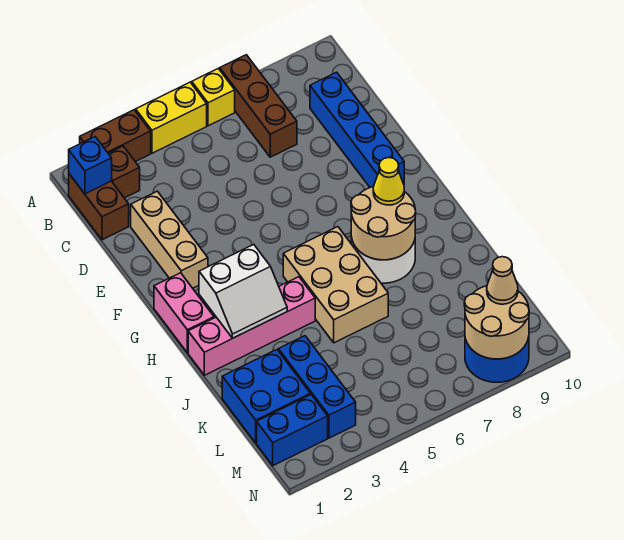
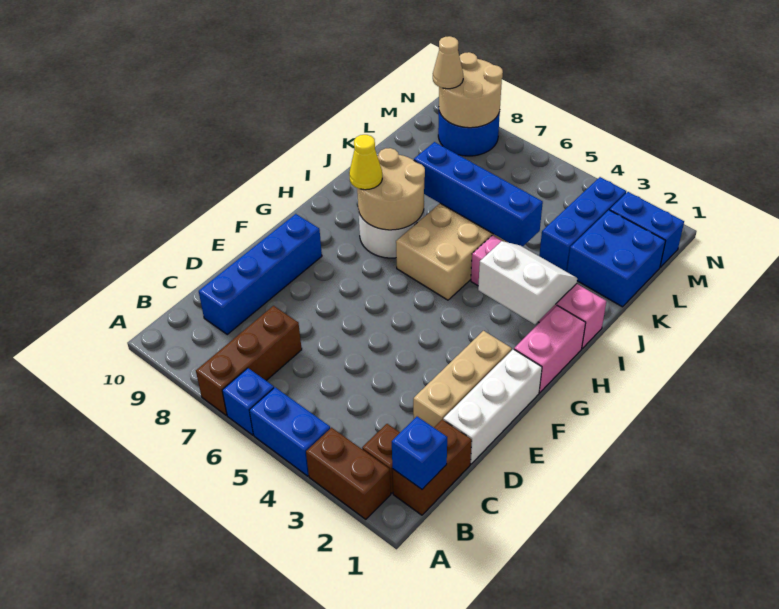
yellow brick A4:A5 level 1 -> blue brick A4:A5 level 1
yellow brick A6 level 1 -> blue brick A6 level 1
none -> white brick D1:F1 level 1
none -> blue brick J4:J7 level 2

